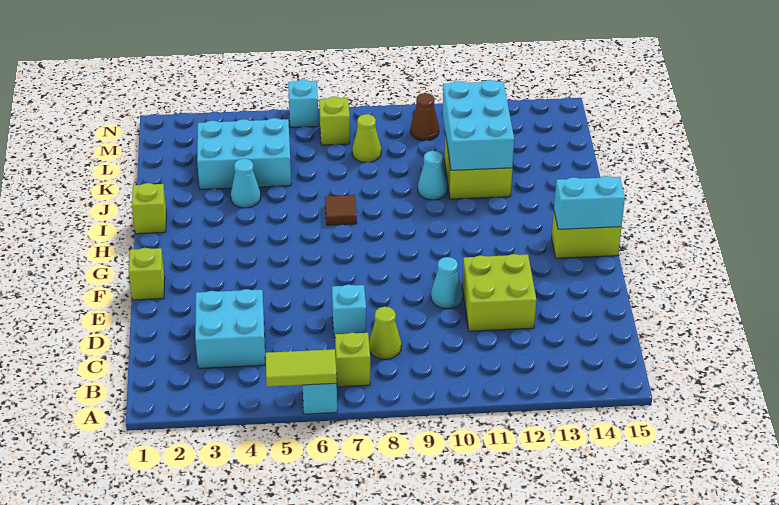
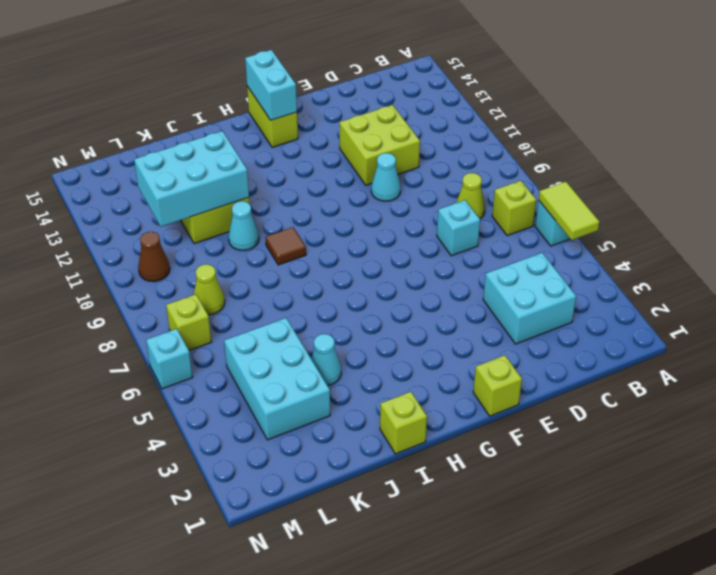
brown tile I7 level 1 -> brown tile I9 level 1

